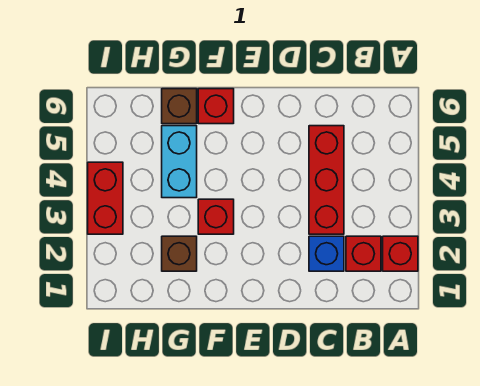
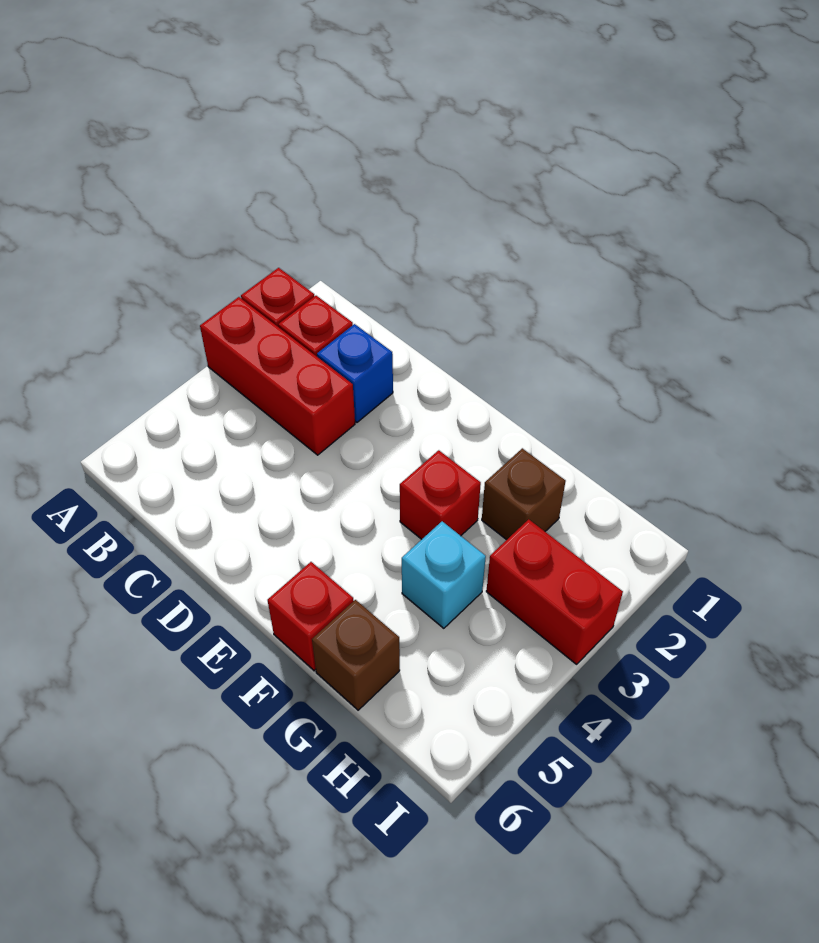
red brick C3:C5 level 1 -> red brick A3:C3 level 1
cyan brick G4:G5 level 1 -> cyan brick G4 level 1
red brick I3:I4 level 1 -> red brick H3:I3 level 1

